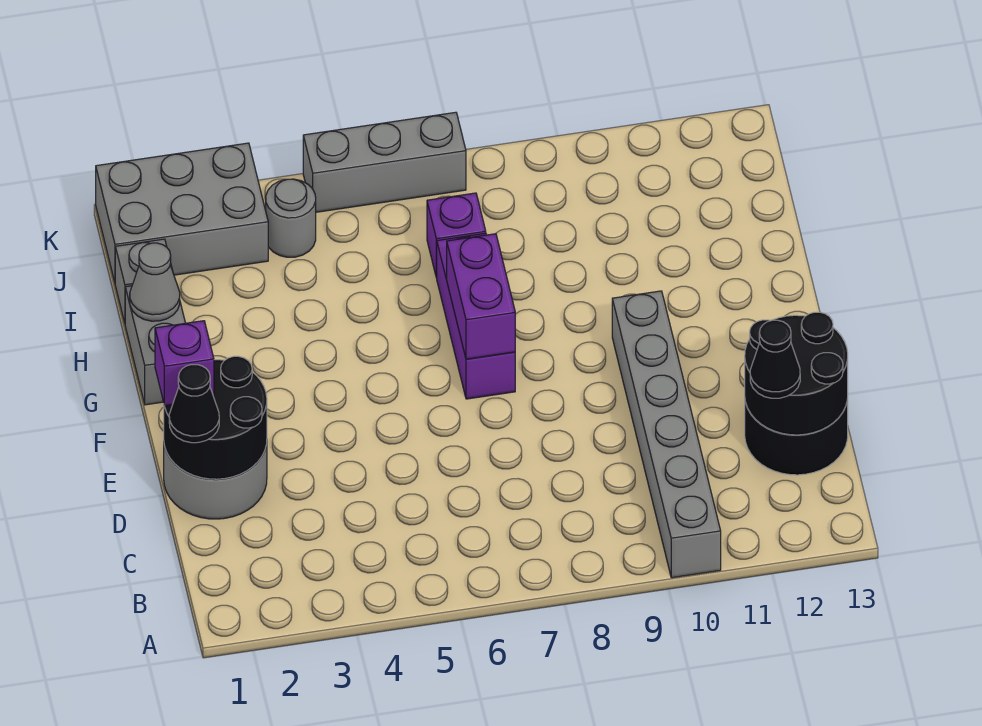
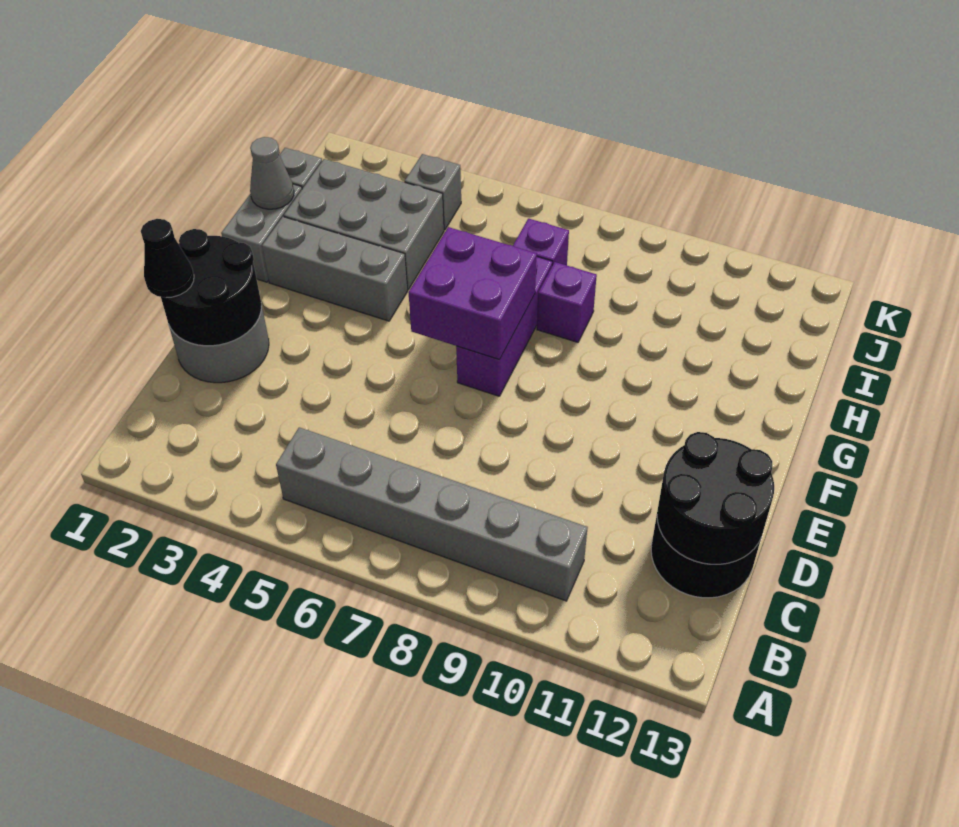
grey brick A10:F10 level 1 -> grey brick B5:B10 level 1
black cone C12 level 3 -> none
purple brick E1 level 3 -> purple brick H8 level 1
purple brick F7:G7 level 2 -> purple brick F6:G7 level 2
grey brick J1:K3 level 1 -> grey brick H2:I4 level 1
grey round brick J4 level 1 -> grey brick J4 level 1
grey brick K5:K7 level 1 -> grey brick G2:G4 level 1

